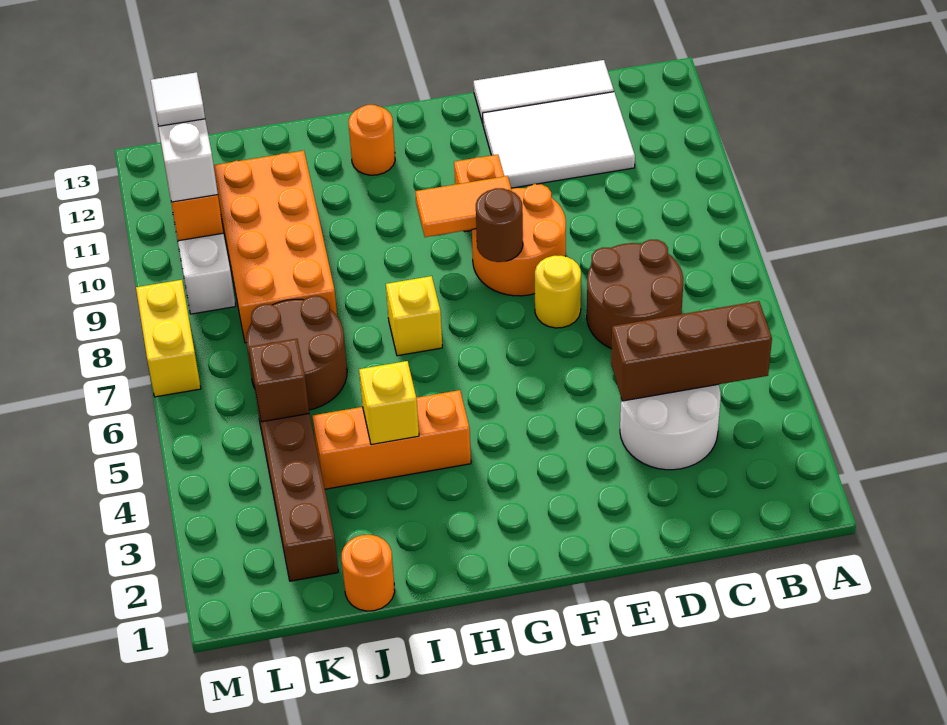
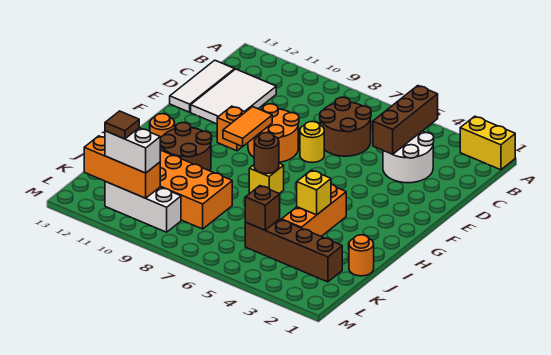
brown round brick F8 level 2 -> brown round brick H7 level 2
brown round brick J6:K7 level 1 -> brown round brick H10:I11 level 1
white tile L11 level 4 -> brown tile L11 level 4
yellow brick M7:M8 level 1 -> yellow brick A1:A2 level 1

